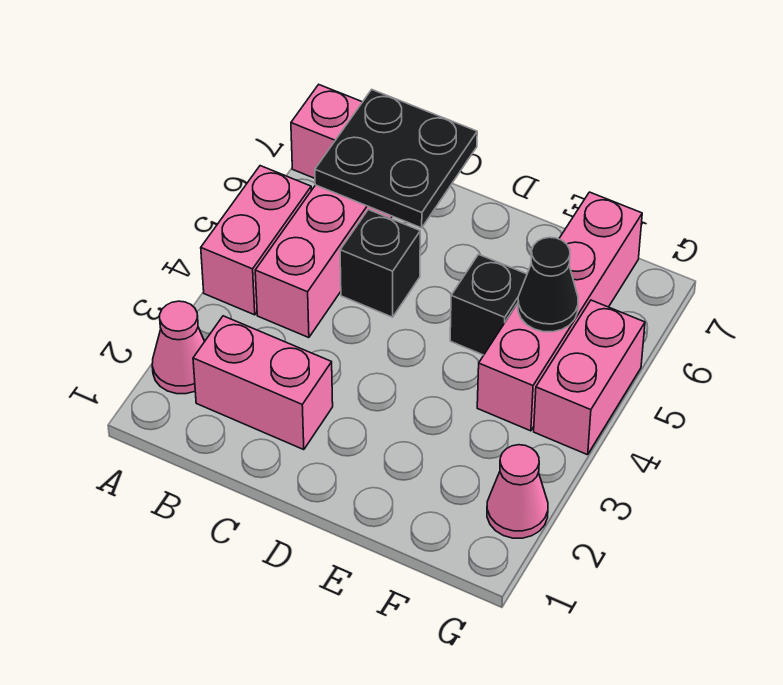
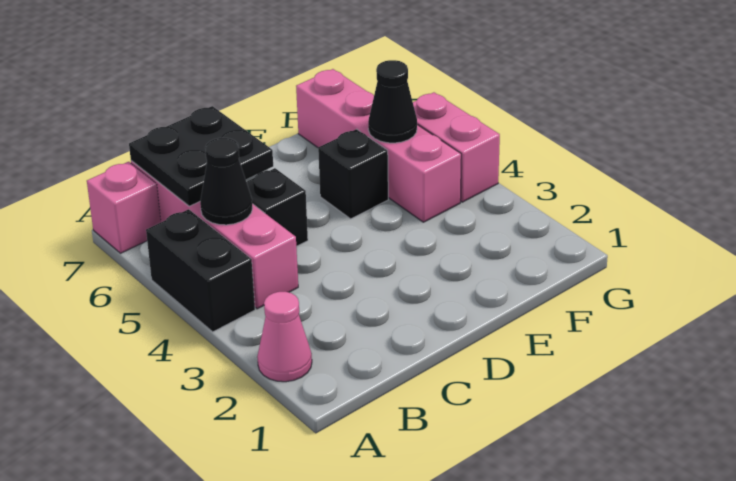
pink brick A4:A5 level 1 -> black brick A4:A5 level 1
pink brick B2:C2 level 1 -> none
none -> black cone B5 level 2
pink cone G2 level 1 -> none

